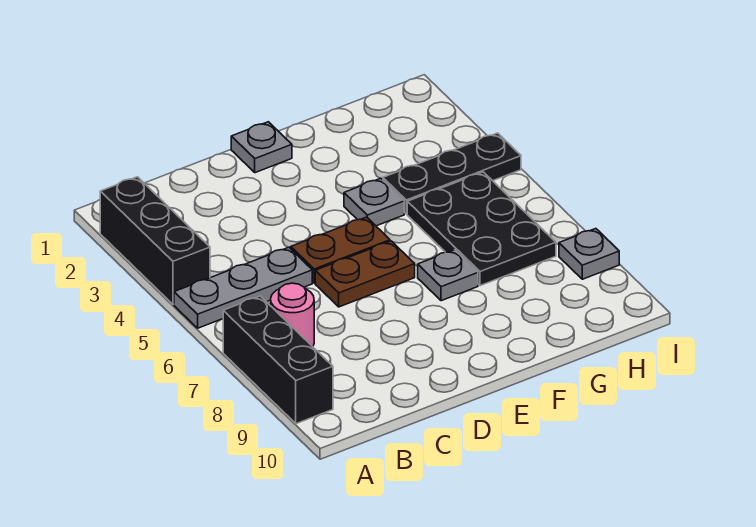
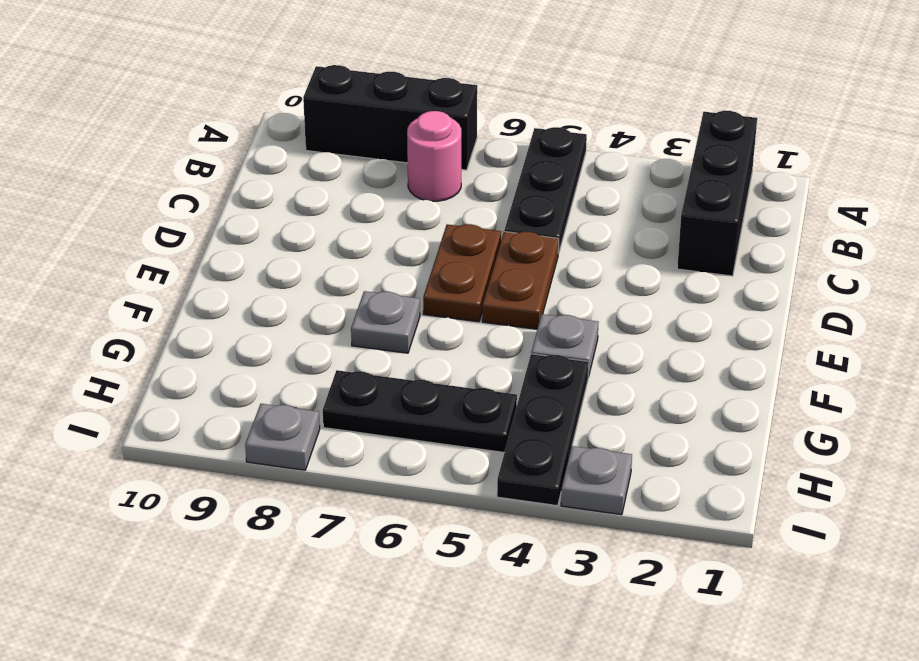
black brick A2:A4 level 1 -> black brick A2:C2 level 1
grey plate A5:C5 level 1 -> black plate A5:C5 level 1
grey plate E1 level 1 -> grey plate I3 level 1
black plate G5:H7 level 1 -> black plate H5:H7 level 1

